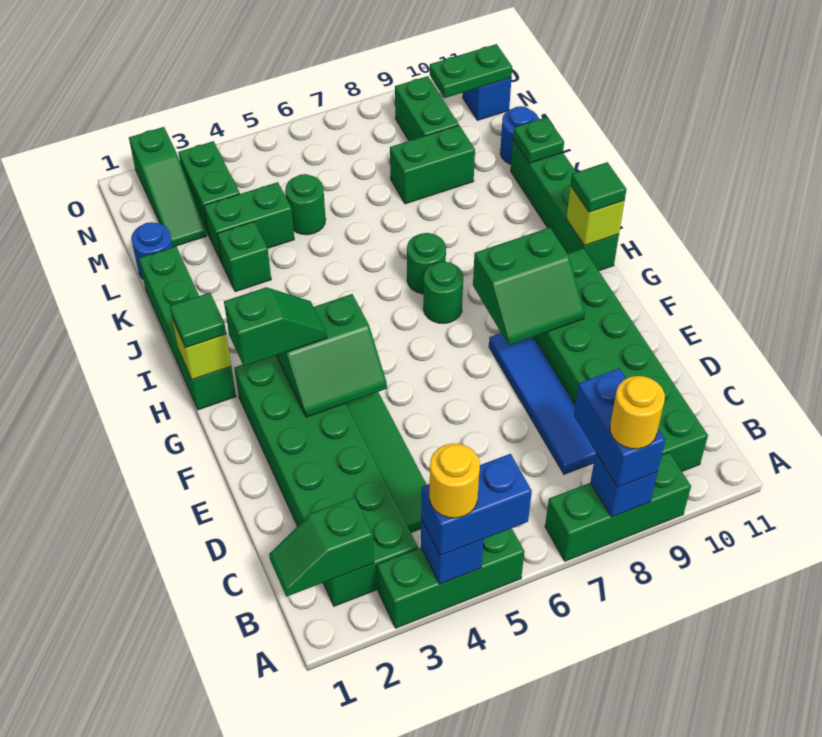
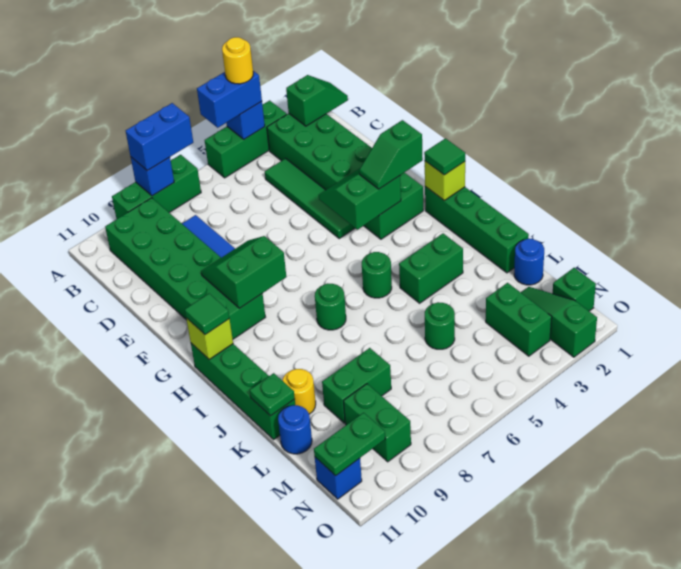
blue brick A8:B8 level 3 -> blue brick A7:A8 level 3
yellow round brick A8 level 4 -> yellow round brick K10 level 1
green round brick H7 level 1 -> green round brick I5 level 1
green brick K3 level 1 -> green brick N1 level 1
green brick L3:L4 level 1 -> green brick J3:J4 level 1

